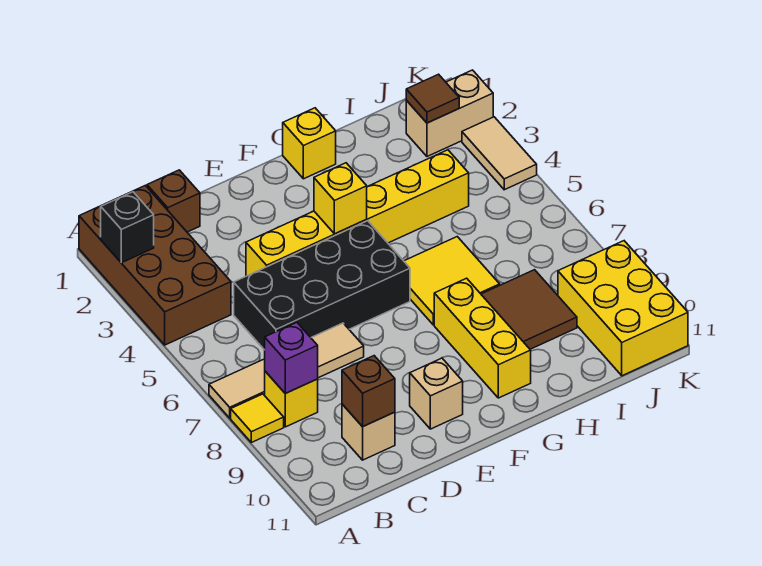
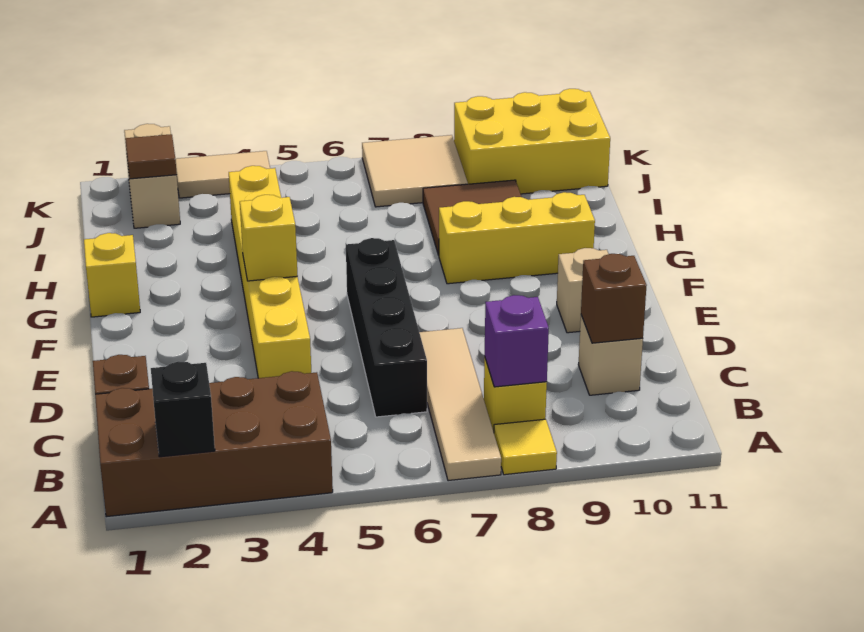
black brick C5:F6 level 1 -> black brick C6:F6 level 1
yellow tile G6:H7 level 1 -> none
none -> tan tile J7:K8 level 1

